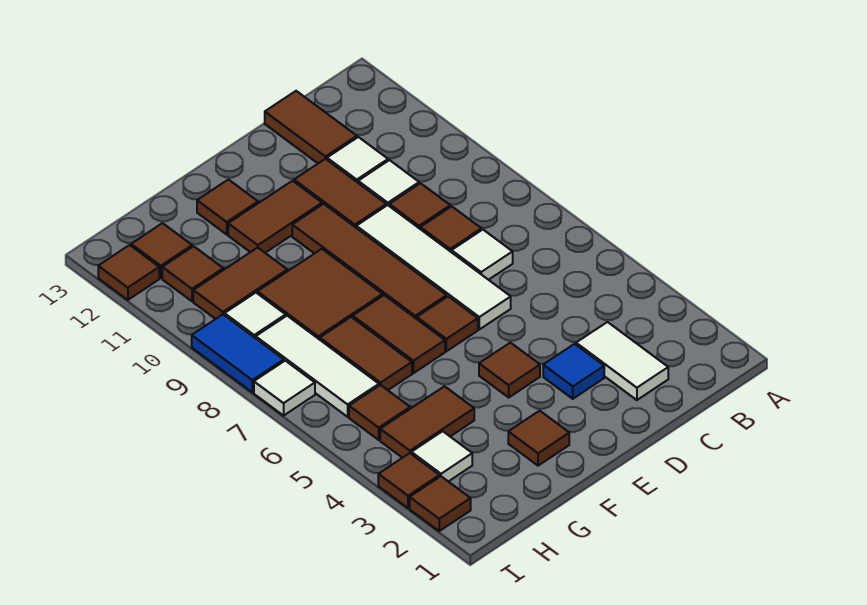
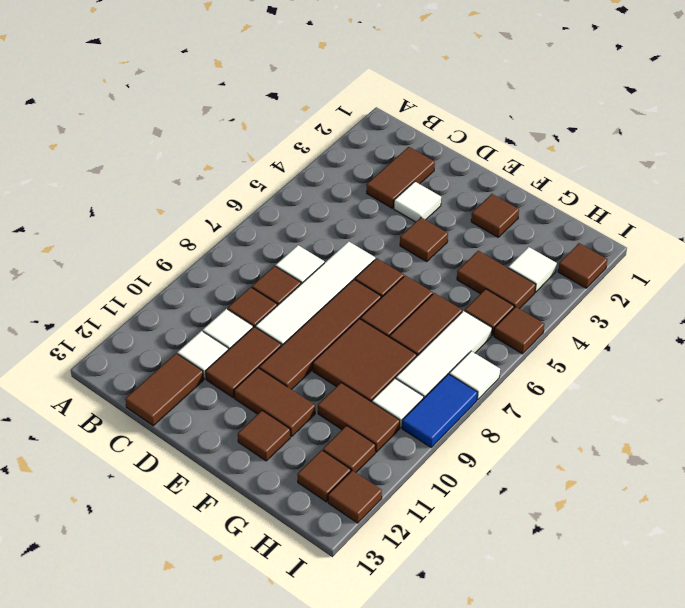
white tile C2:C3 level 1 -> brown tile C2:C3 level 1
blue tile D3 level 1 -> white tile D3 level 1
brown tile I3 level 1 -> brown tile I5 level 1

